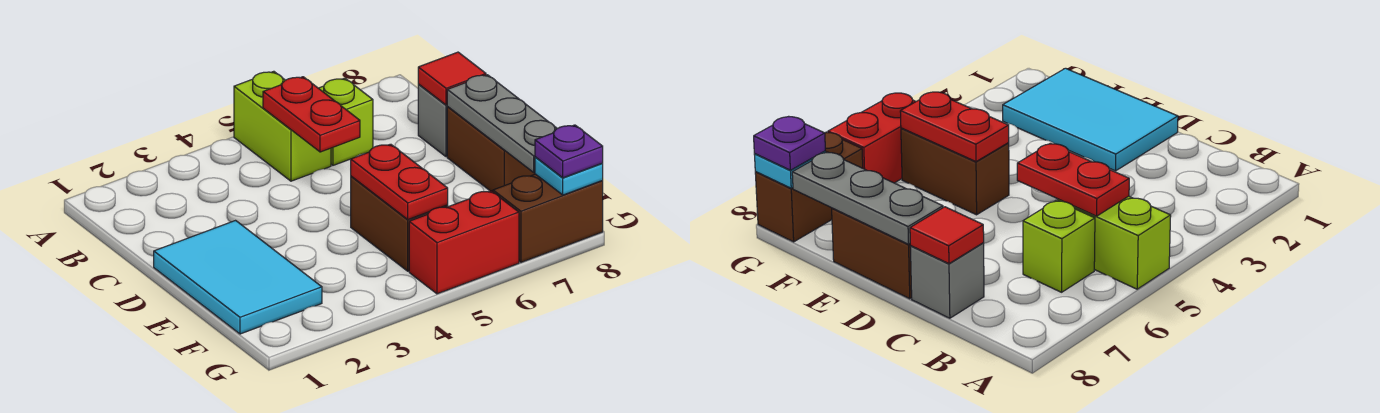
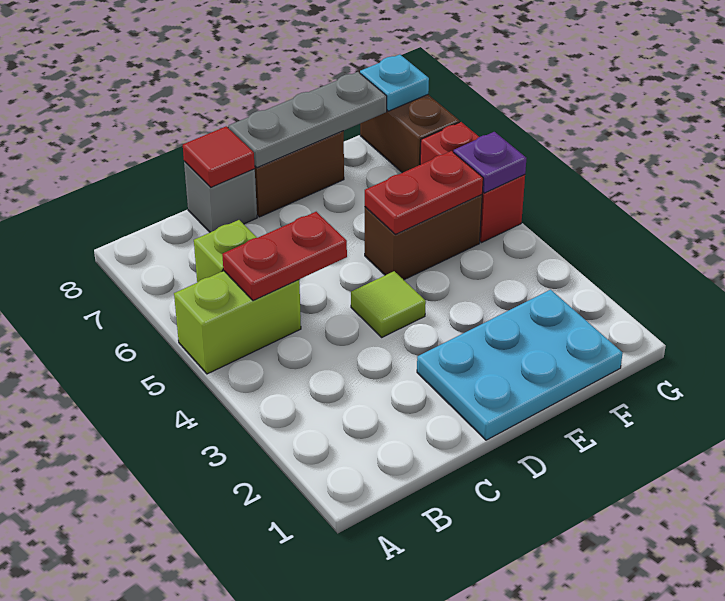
cyan tile D1:F2 level 1 -> cyan plate D1:F2 level 1
none -> lime tile D4 level 1
purple plate G8 level 3 -> purple plate G5 level 2

